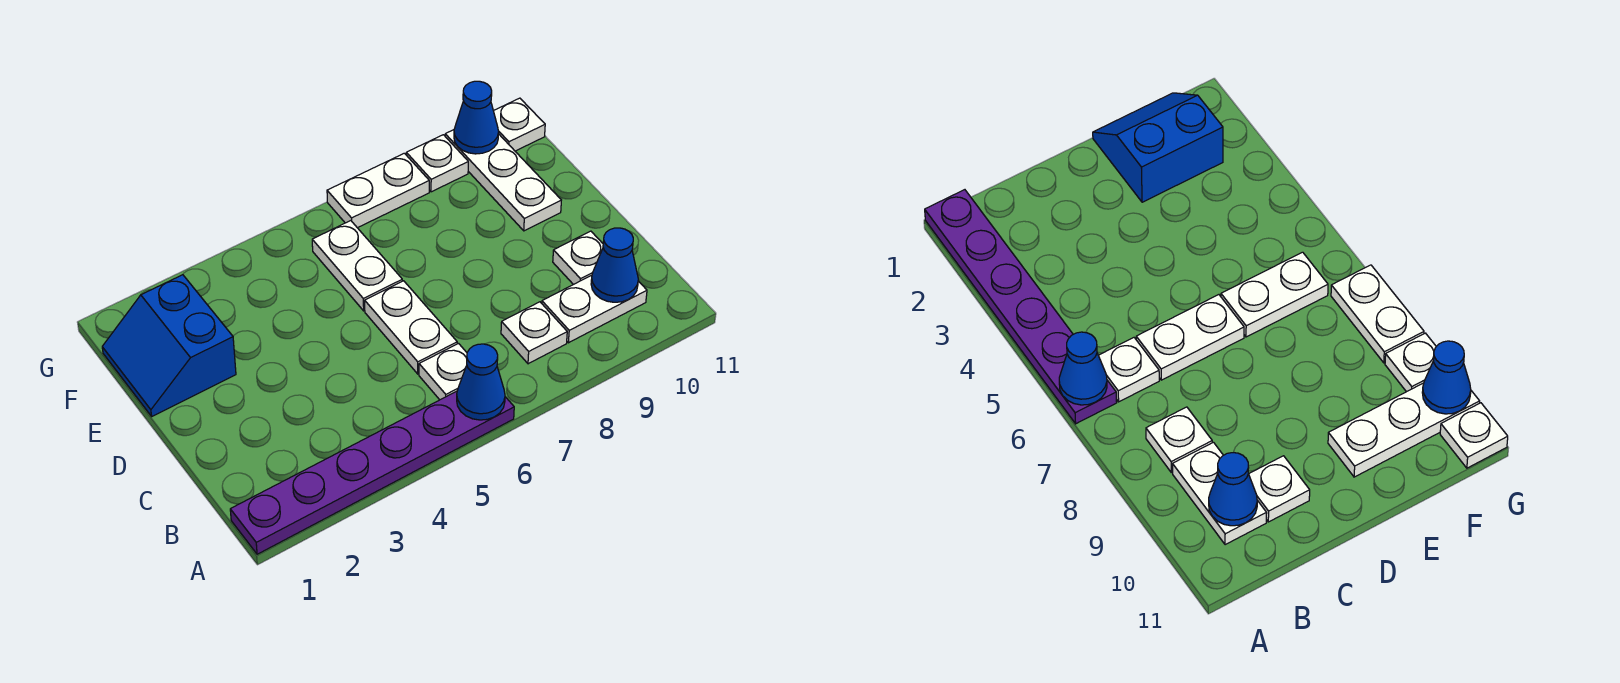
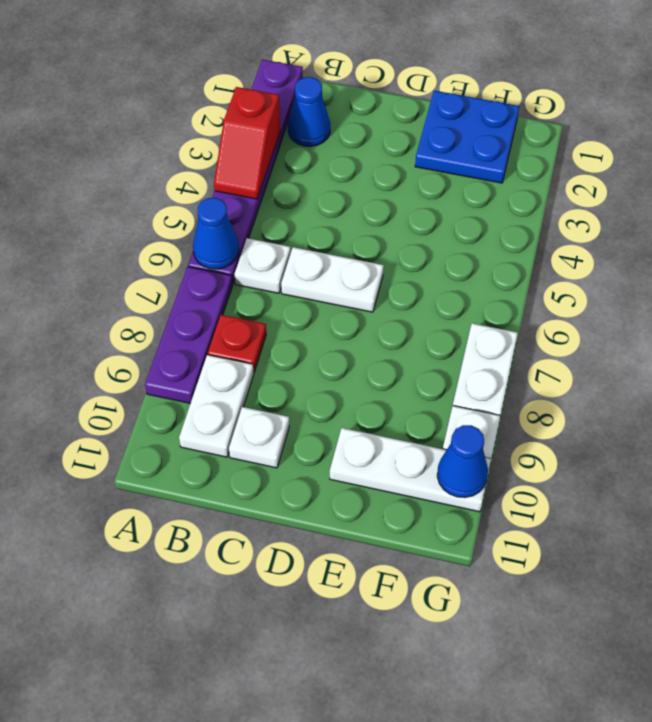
none -> red slope A3:A4 level 2 top 3
none -> purple plate A7:A9 level 1
white plate B8 level 1 -> red plate B8 level 1
blue cone B10 level 2 -> blue cone B2 level 1
blue slope E1:F2 level 1 top 2 -> blue plate E1:F2 level 1
white plate E6:F6 level 1 -> none
white plate G11 level 1 -> none

